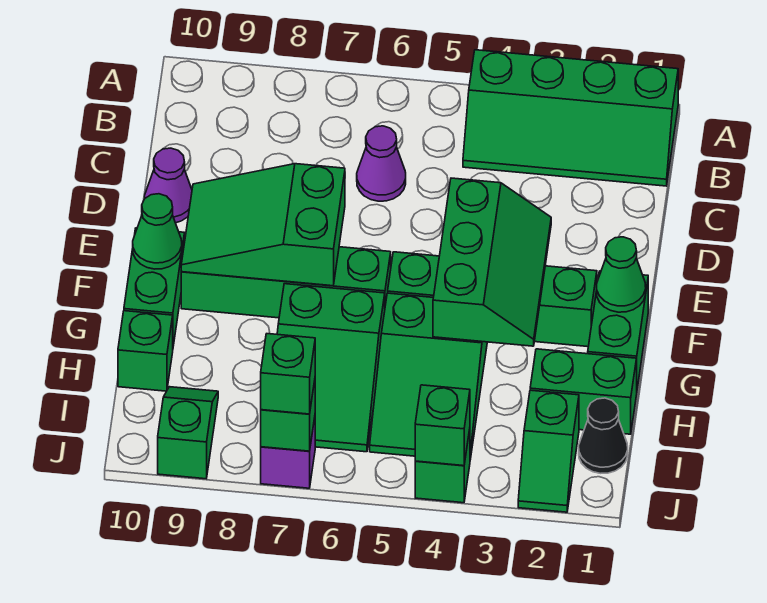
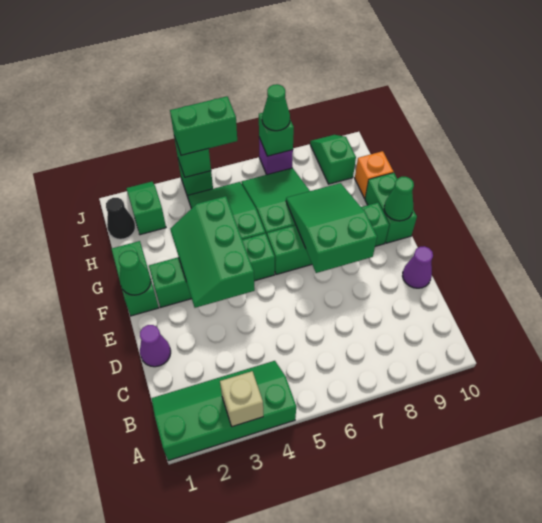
none -> tan brick A3 level 2
purple cone C6 level 1 -> purple cone D1 level 1
green slope E7:F9 level 2 top 7 -> green slope E7:G8 level 2 top E
green brick H1:H2 level 1 -> green brick J4:J5 level 3
green brick H10 level 1 -> orange brick H10 level 1
green slope I9:J9 level 1 top J -> green slope I9:J9 level 1 top I
green brick J7 level 3 -> green cone J7 level 3

